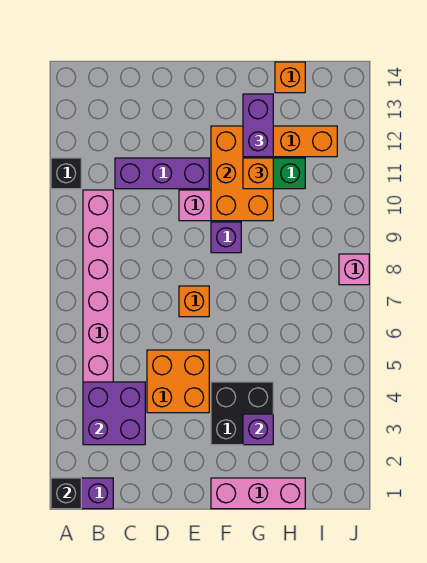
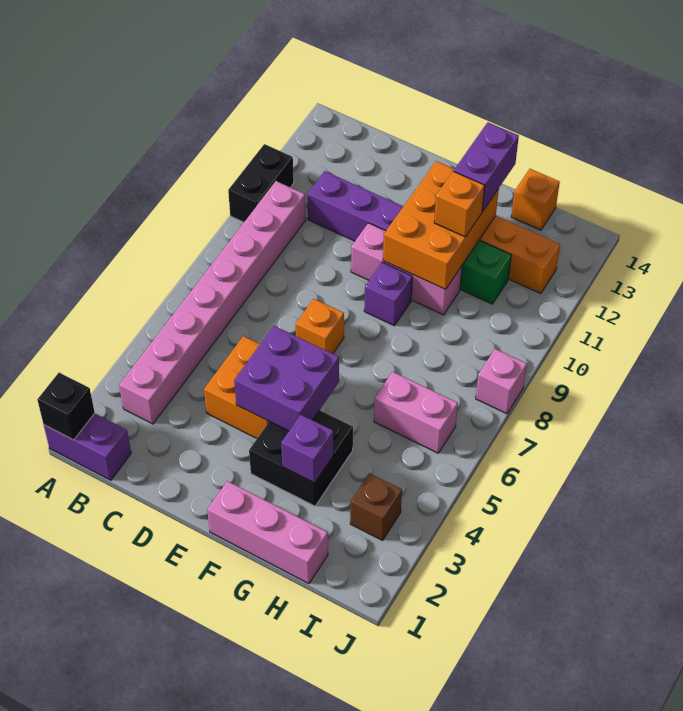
black brick A11 level 1 -> black brick A10:A11 level 1
purple brick B3:C4 level 2 -> purple brick E4:F5 level 2
none -> pink brick H6:I6 level 1
none -> brown brick I3 level 1

